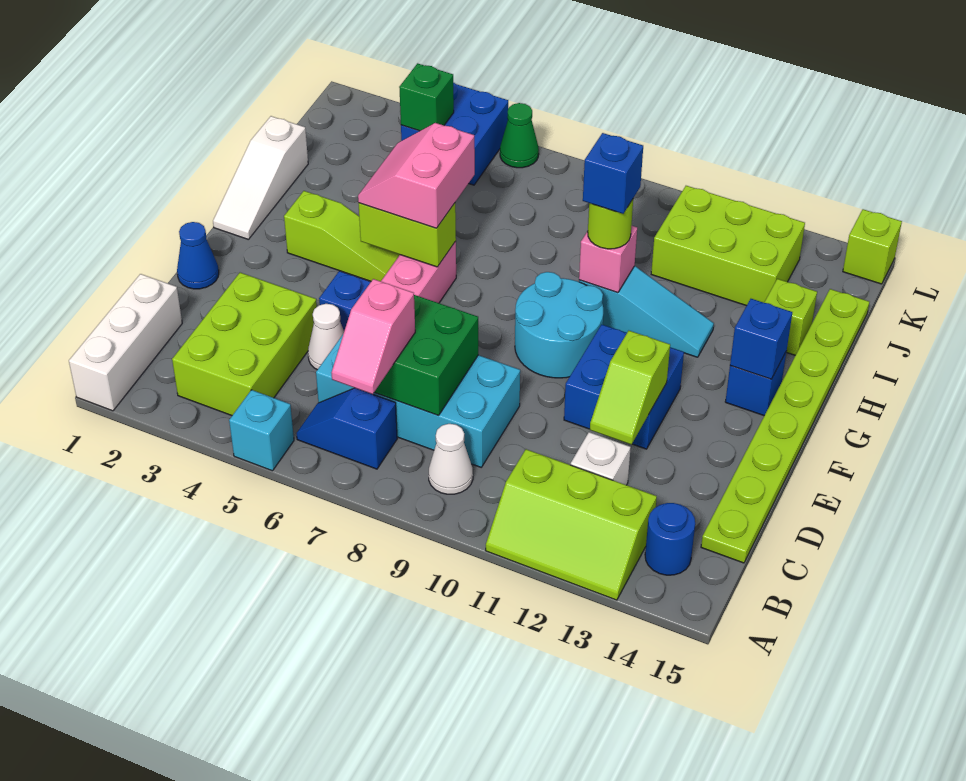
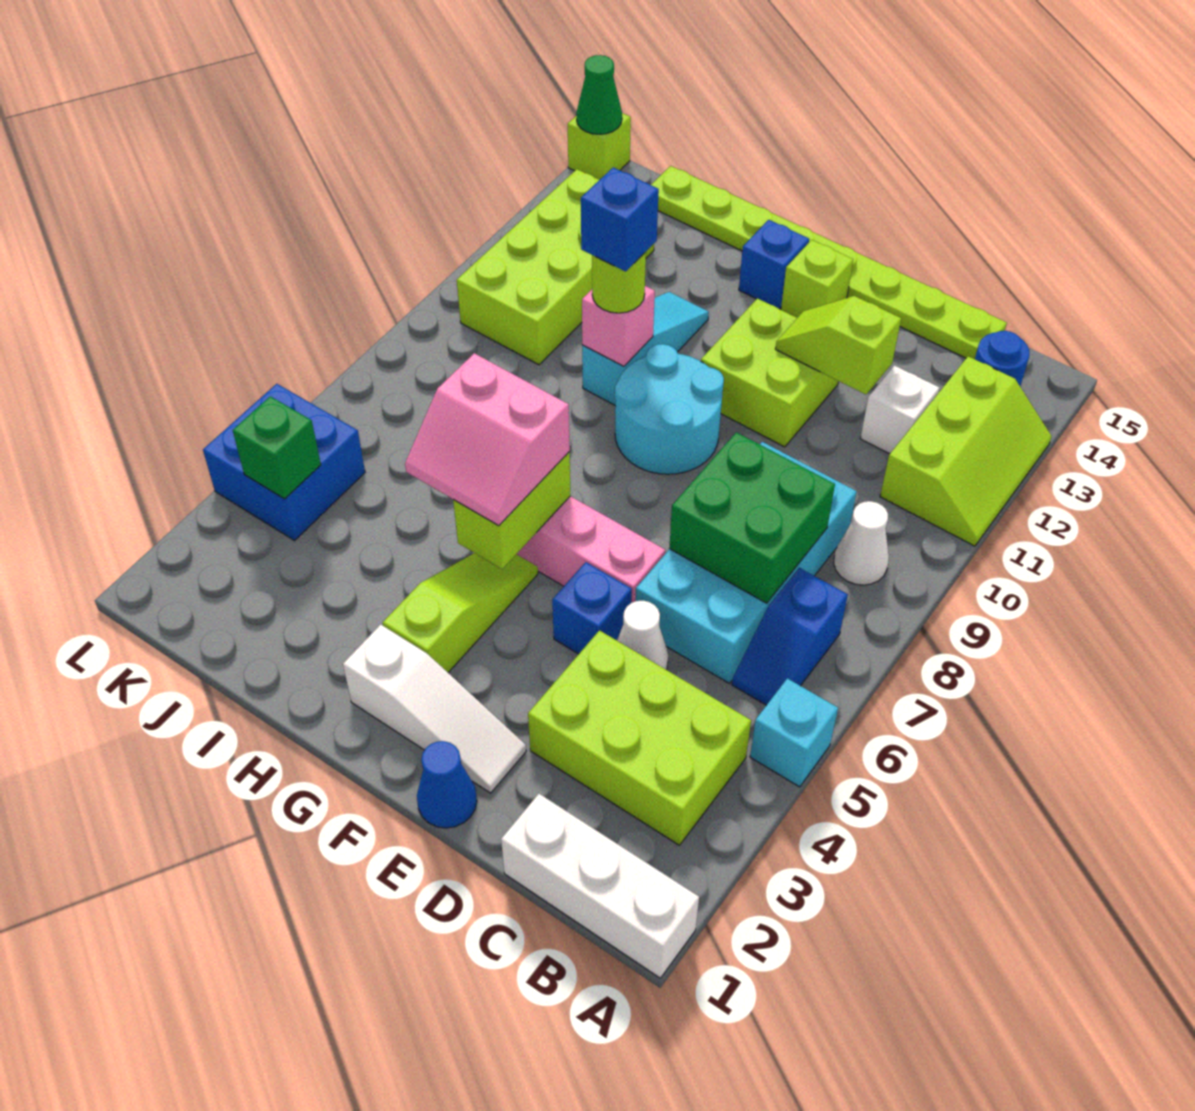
pink slope B7:C7 level 3 top C -> none
lime slope D12:E12 level 2 top E -> lime slope D12:E12 level 2 top D
blue brick E11:F12 level 1 -> lime brick E11:F12 level 1
white slope G1:I1 level 1 top I -> white slope E2:G2 level 1 top G
blue brick G14 level 2 -> none
lime brick I14 level 1 -> lime brick F14 level 1
lime brick J11:K13 level 1 -> lime brick J10:K13 level 1
green cone L6 level 1 -> green cone L15 level 2

